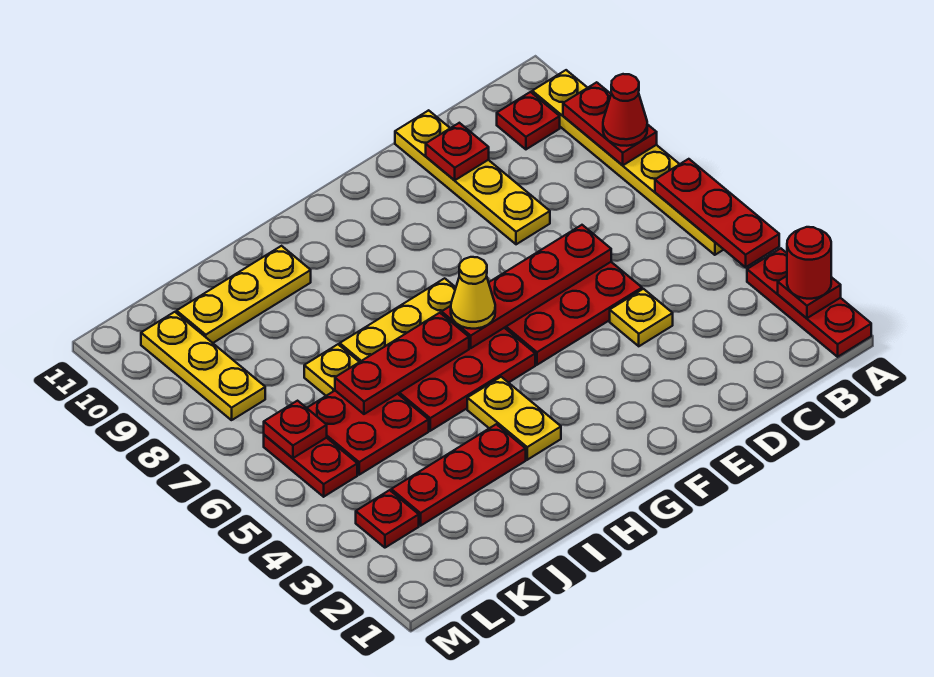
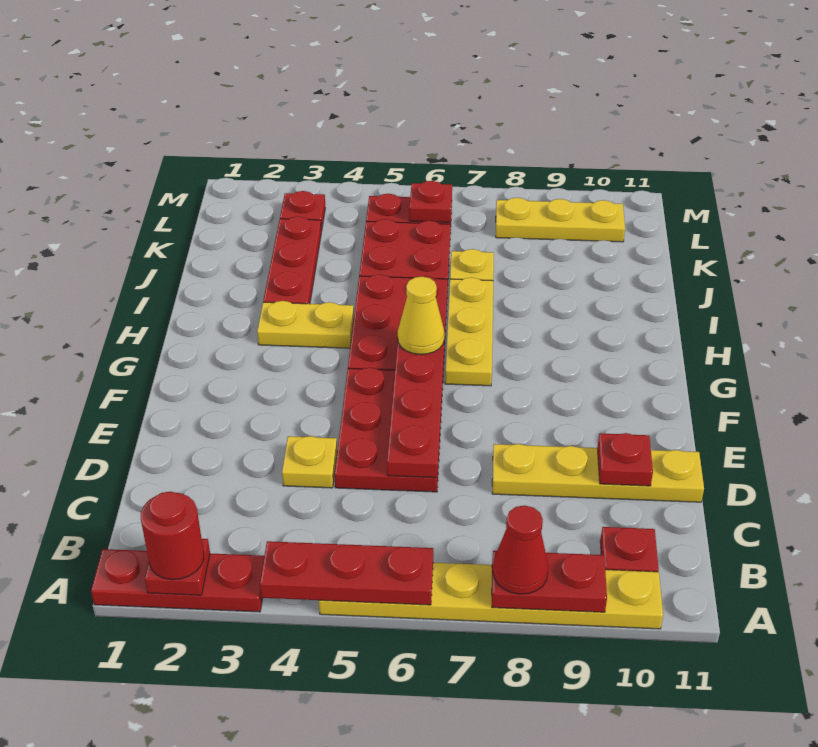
red plate H6:J6 level 2 -> none
yellow plate I10:K10 level 1 -> none

